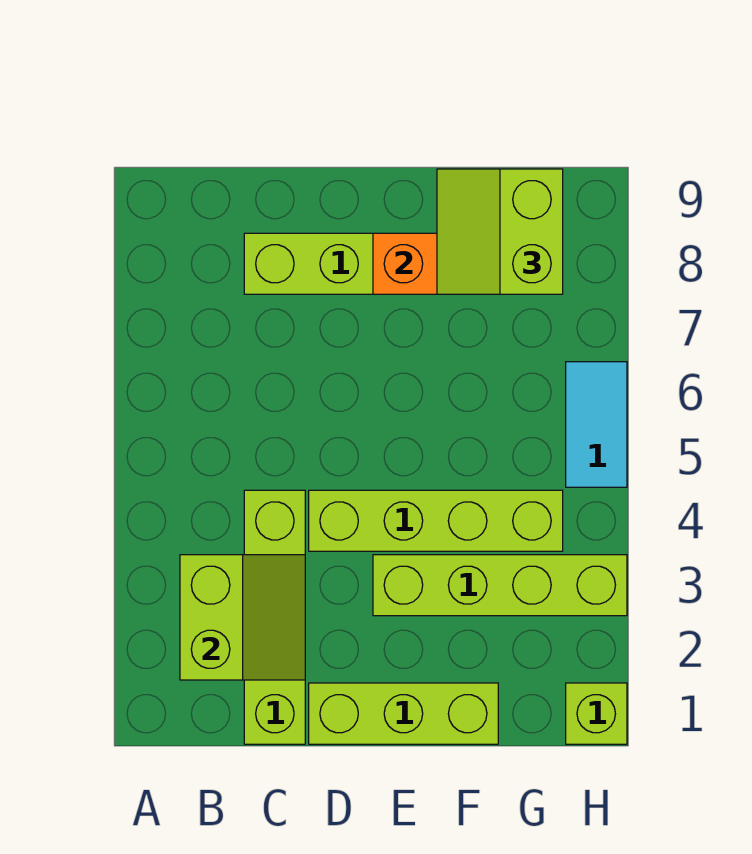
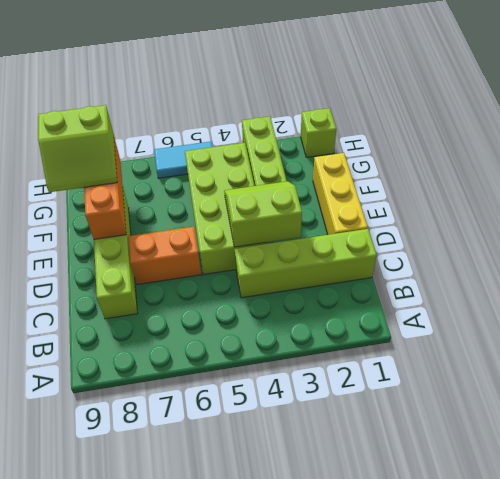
lime slope B2:C3 level 2 top B -> lime slope D3:E4 level 2 top D
lime brick D1:F1 level 1 -> yellow brick D1:F1 level 1
lime brick D4:G4 level 1 -> lime brick D4:G5 level 1
none -> orange brick D6:D7 level 1

